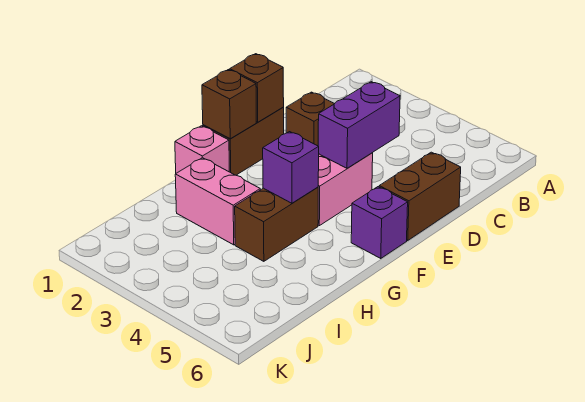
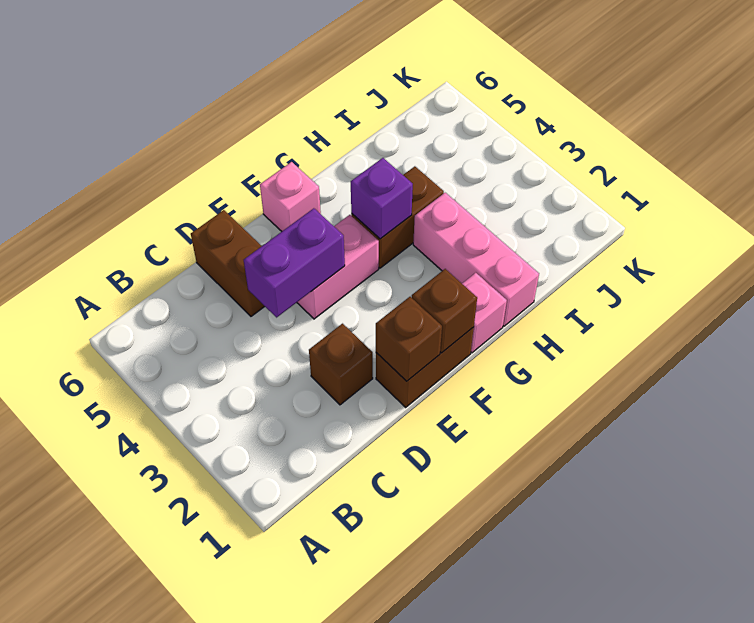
brown brick D6:E6 level 1 -> brown brick D5:D6 level 1
purple brick F6 level 1 -> pink brick F6 level 1
pink brick H2:H3 level 1 -> pink brick H1:H3 level 1

